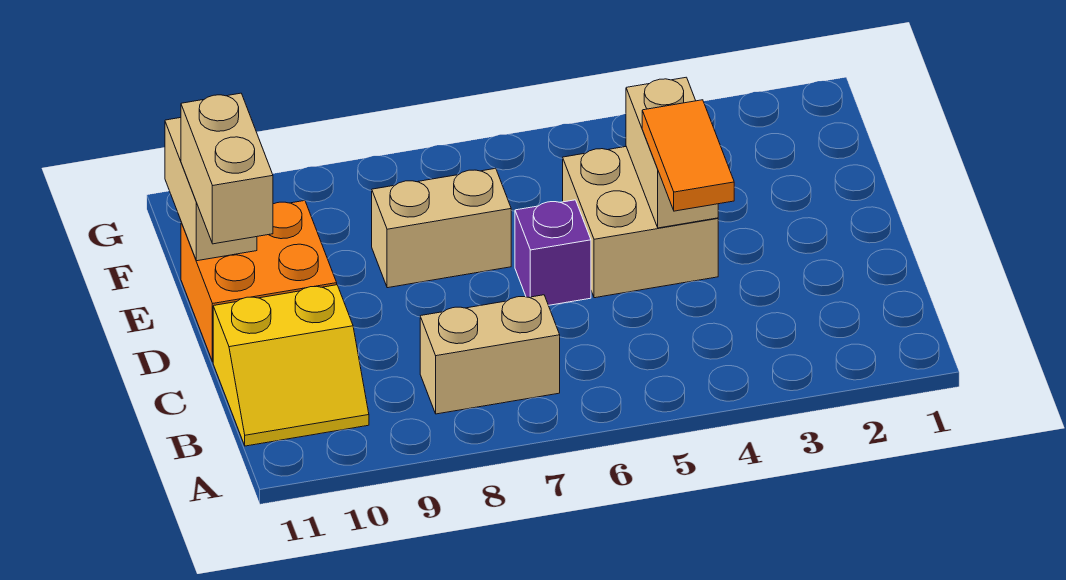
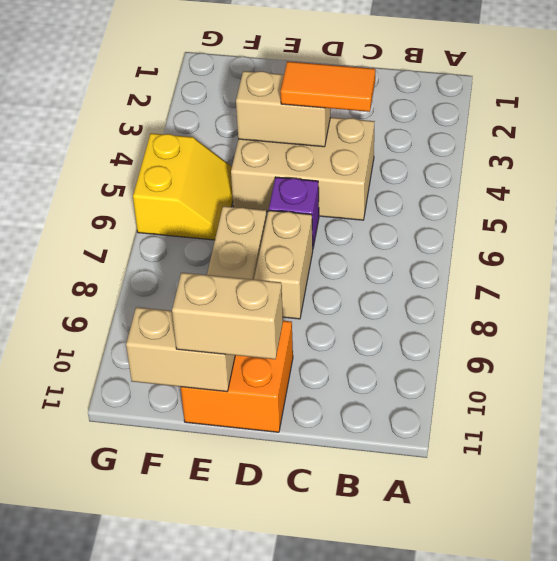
tan brick B7:B8 level 1 -> tan brick D7:D8 level 1
yellow slope B10:C11 level 1 top C -> yellow slope F5:G6 level 1 top G
tan brick D4:E5 level 1 -> tan brick C4:E5 level 1

